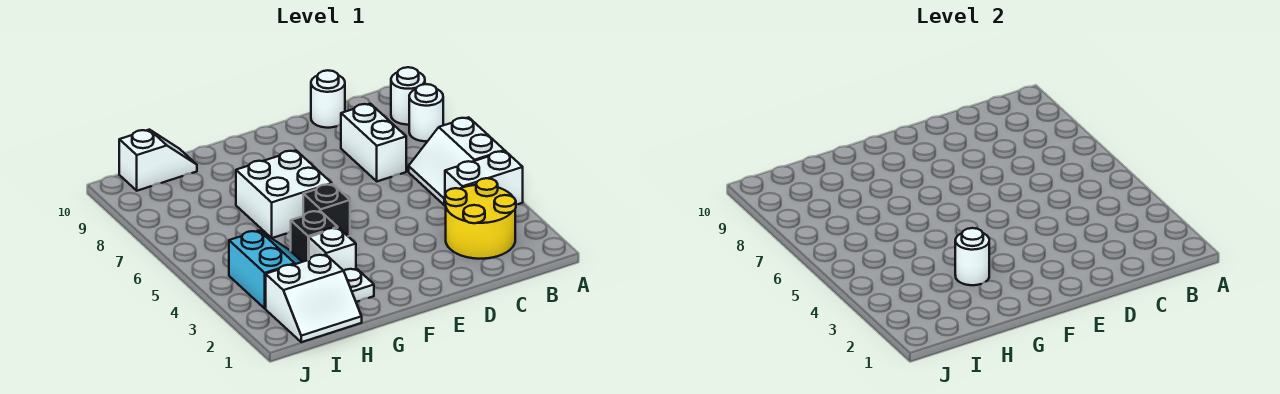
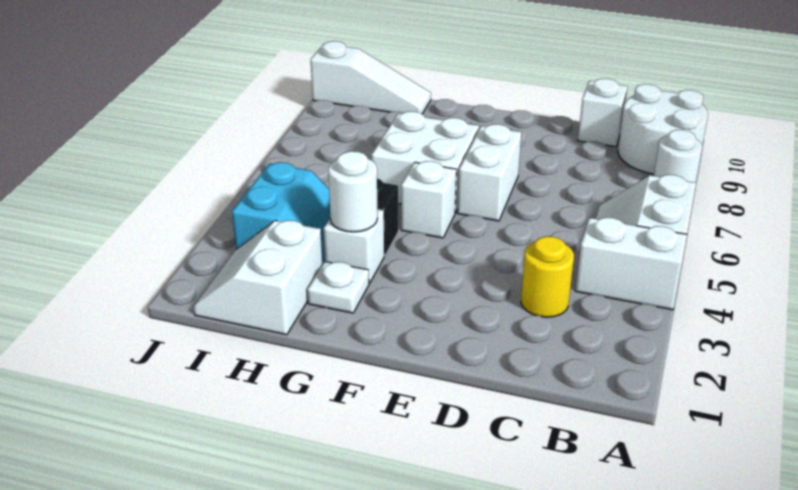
white round brick A9 level 1 -> white round brick A9:B10 level 1
yellow round brick B2:C3 level 1 -> yellow round brick C3 level 1
white brick C7:C8 level 1 -> white brick E6:E7 level 1
white round brick C10 level 1 -> white brick C10 level 1
black brick F5 level 1 -> white brick F5 level 1
white slope H1:I2 level 1 top 2 -> white slope H1:I2 level 1 top H
white slope H10:I10 level 1 top I -> white slope H10:J10 level 1 top J

